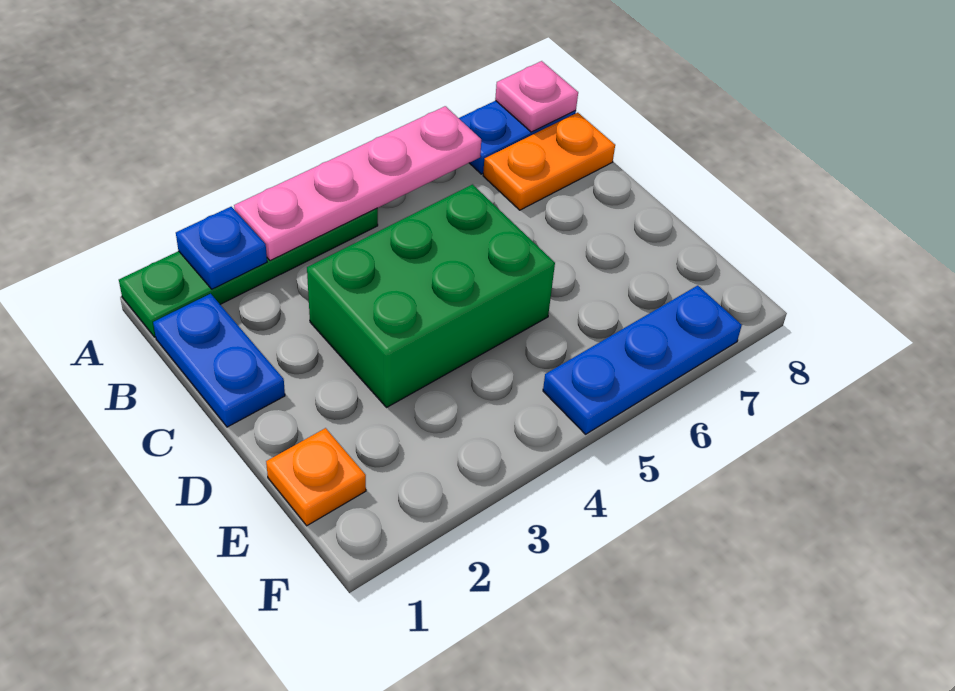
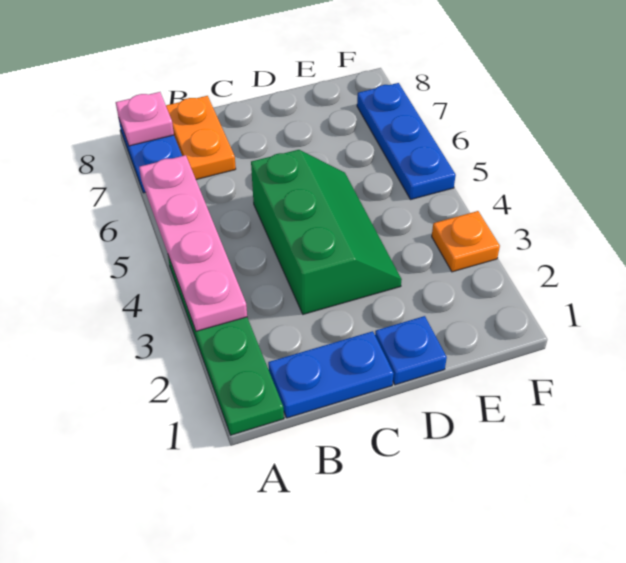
blue plate A2 level 2 -> blue plate D1 level 1
green brick C3:D5 level 1 -> green slope C3:D5 level 1 top C
orange plate E1 level 1 -> orange plate F3 level 1

